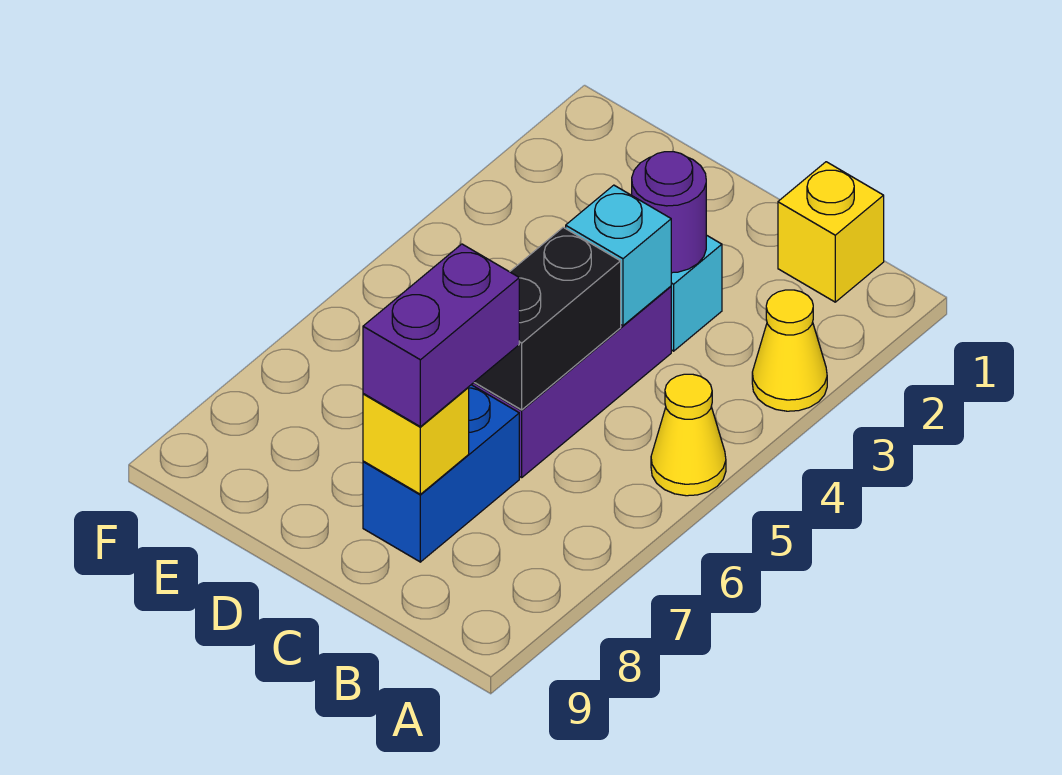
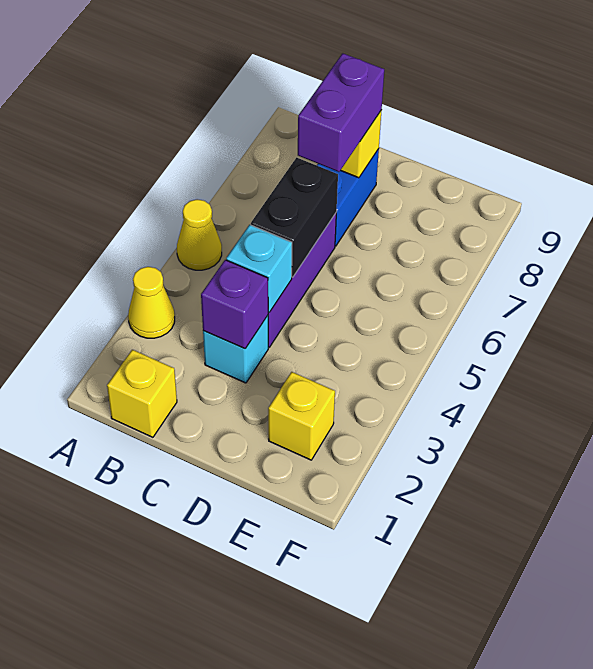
purple round brick C3 level 2 -> purple brick C3 level 2
none -> yellow brick E2 level 1

